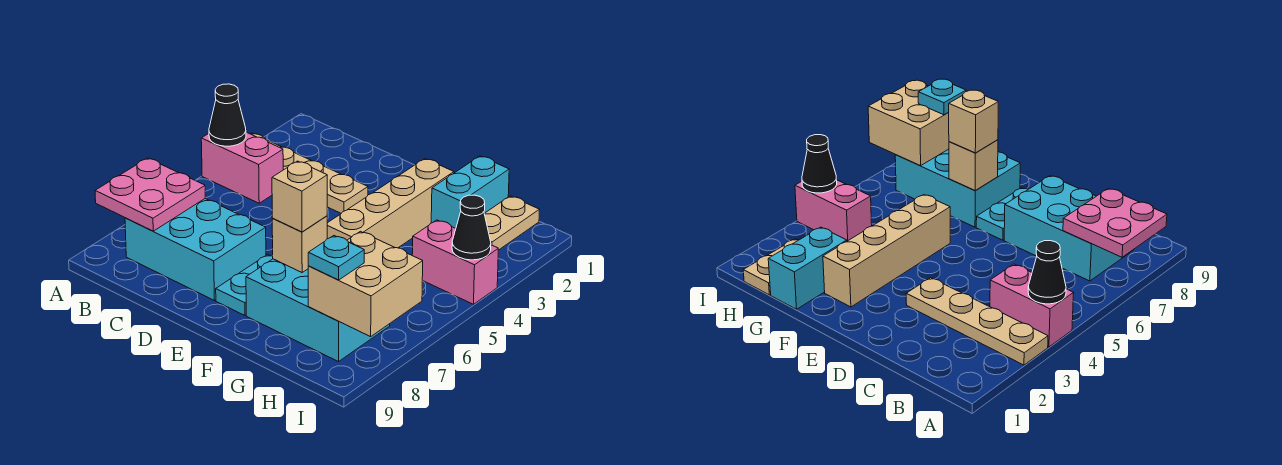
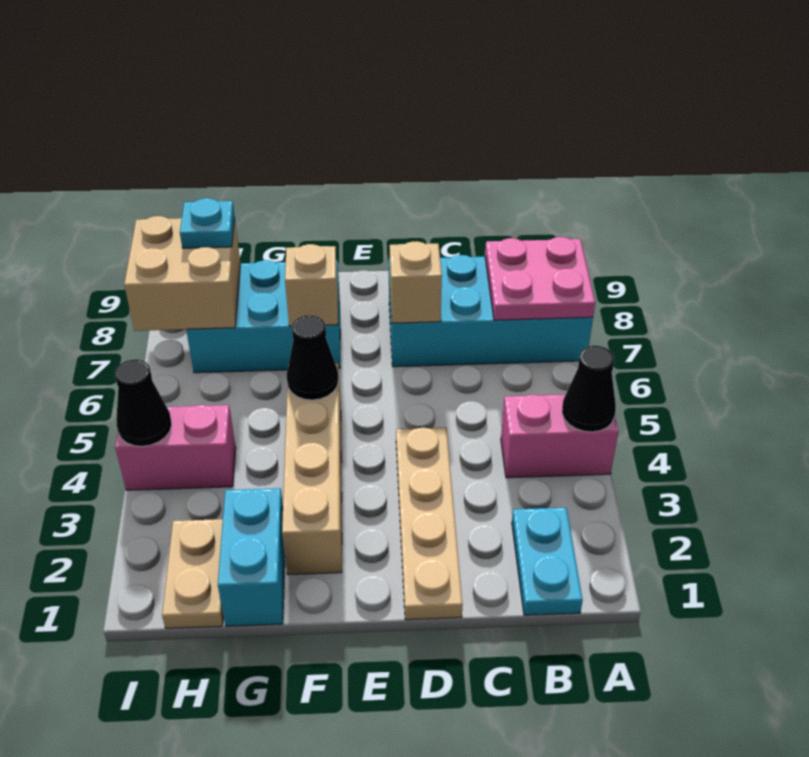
tan plate A3:D3 level 1 -> tan plate D1:D4 level 1
cyan brick B7:D8 level 1 -> cyan brick A7:D8 level 1
cyan plate E7:E8 level 1 -> cyan plate B1:B2 level 1
none -> black cone F5 level 2
tan brick F7 level 3 -> tan brick D7 level 2

